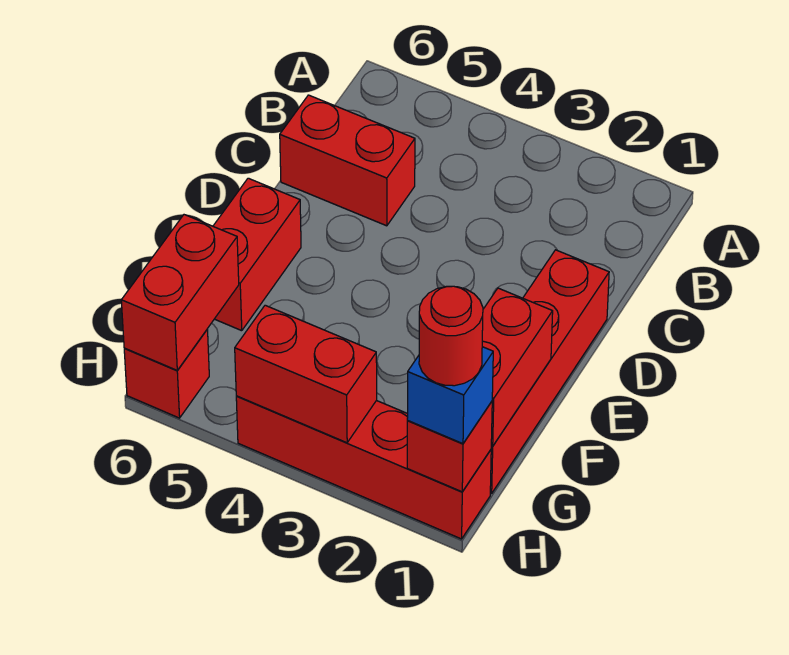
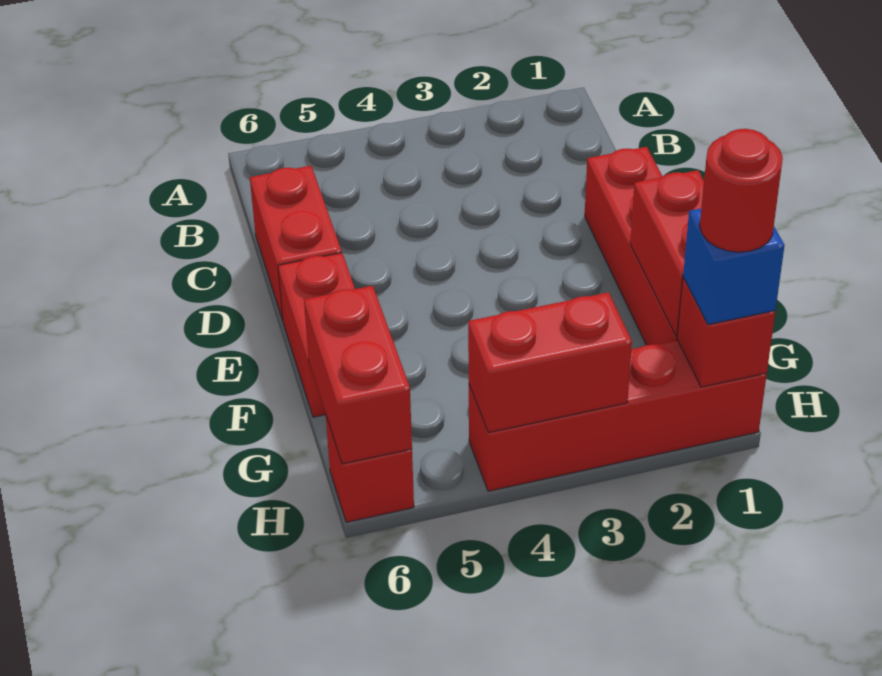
red brick C5:C6 level 1 -> red brick C6:D6 level 1

